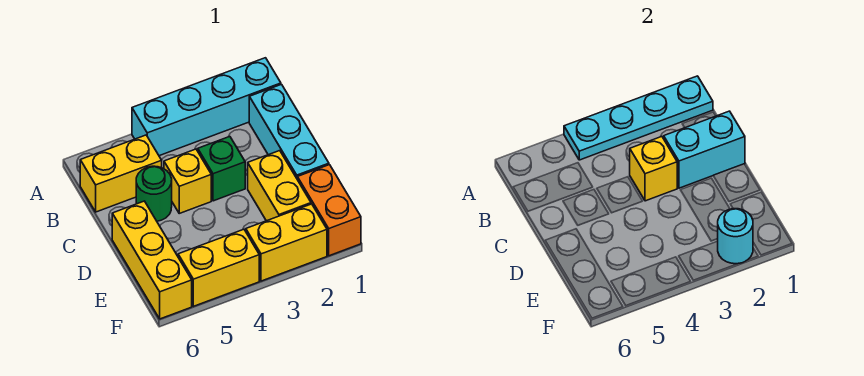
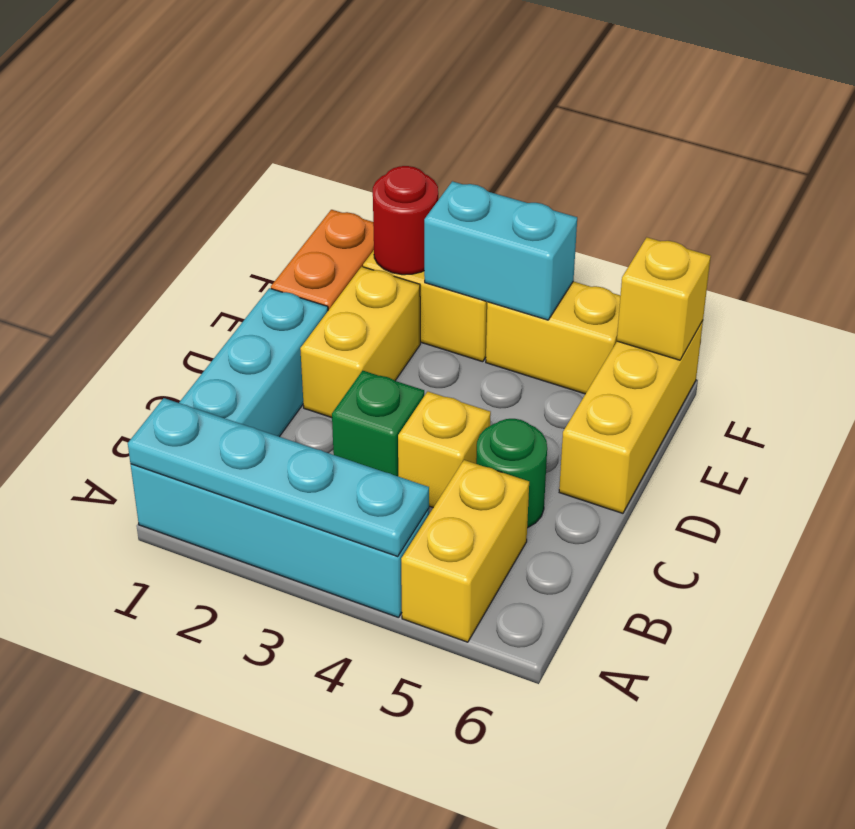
yellow brick B5:B6 level 1 -> yellow brick A5:B5 level 1
cyan brick C1:C2 level 2 -> cyan brick F3:F4 level 2
yellow brick C3 level 2 -> yellow brick F6 level 2
cyan round brick F2 level 2 -> red round brick F2 level 2

